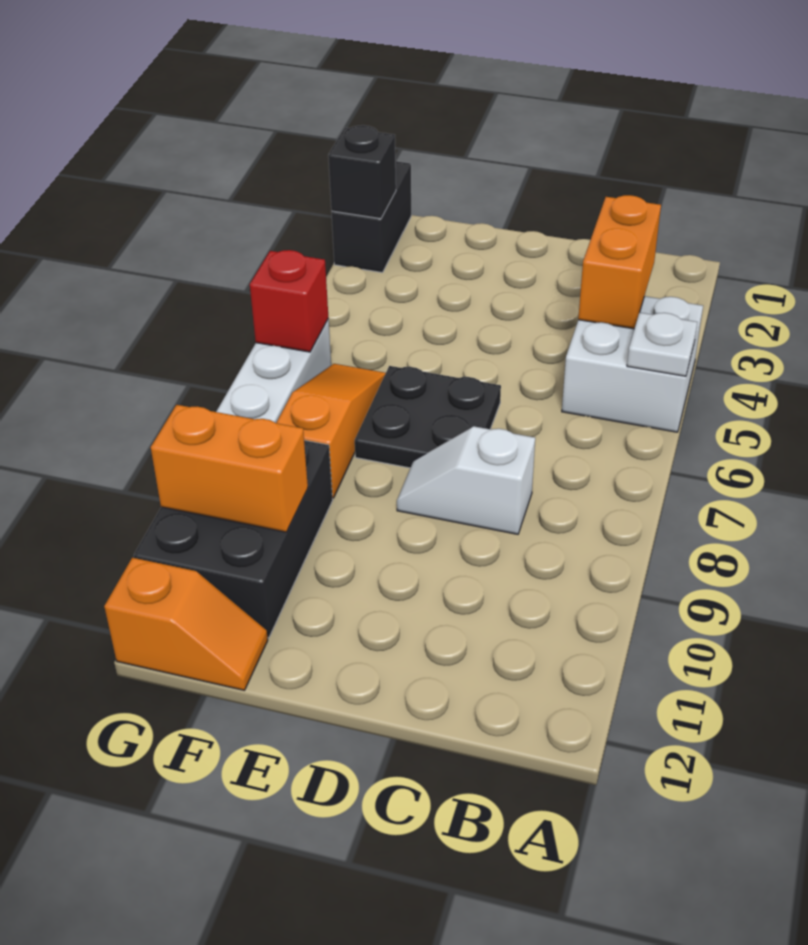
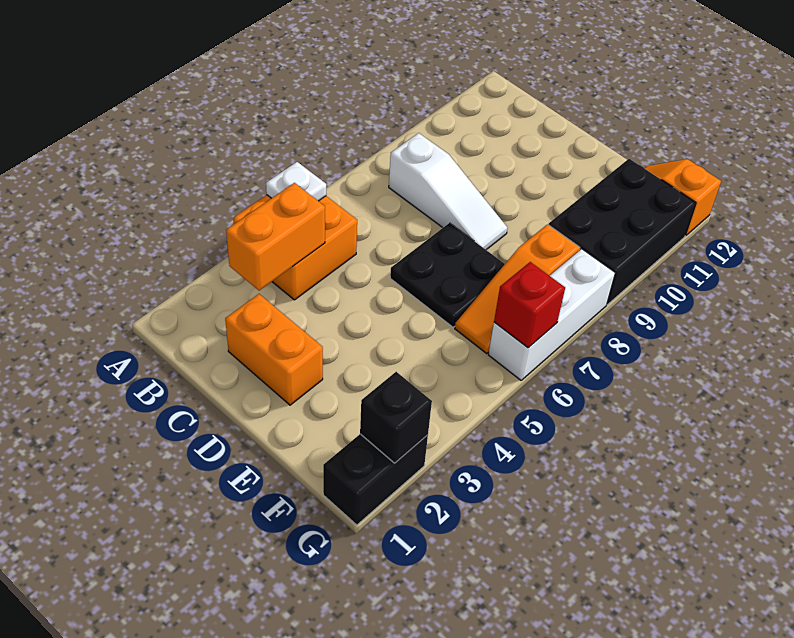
white brick A4:B5 level 1 -> orange brick A4:B5 level 1
white slope C8:D8 level 1 top C -> white slope B8:D8 level 1 top B
orange brick F10:G10 level 2 -> orange brick C2:D2 level 1

